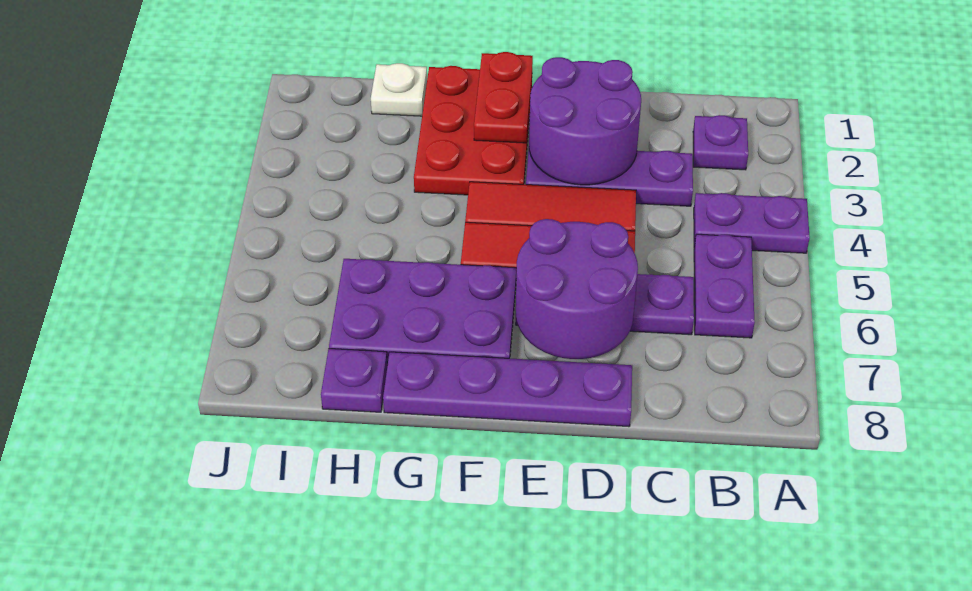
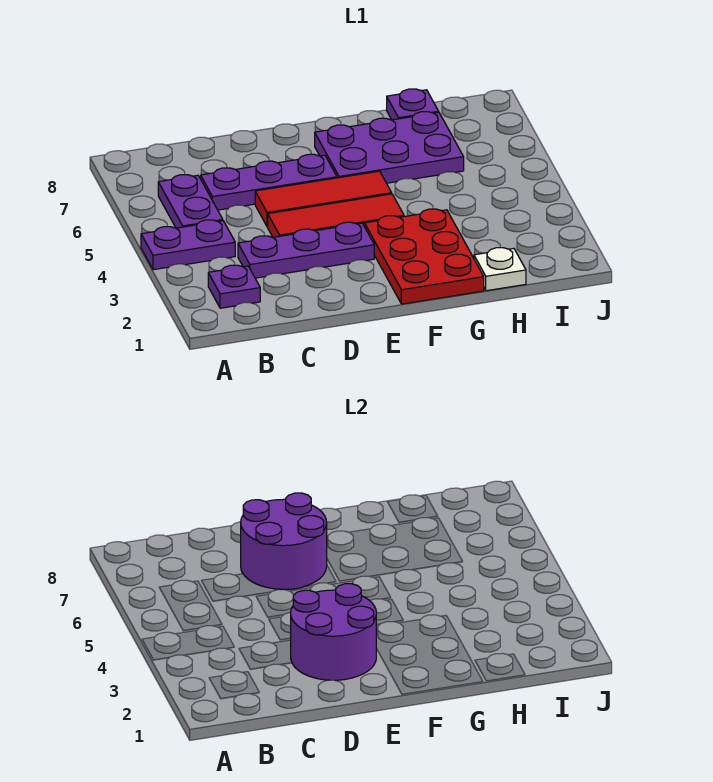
purple plate D8:G8 level 1 -> none
red plate F1:F2 level 2 -> none

